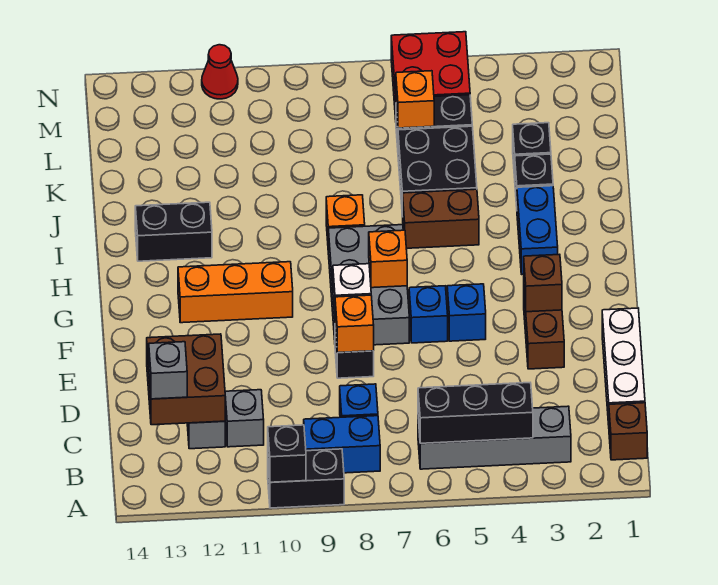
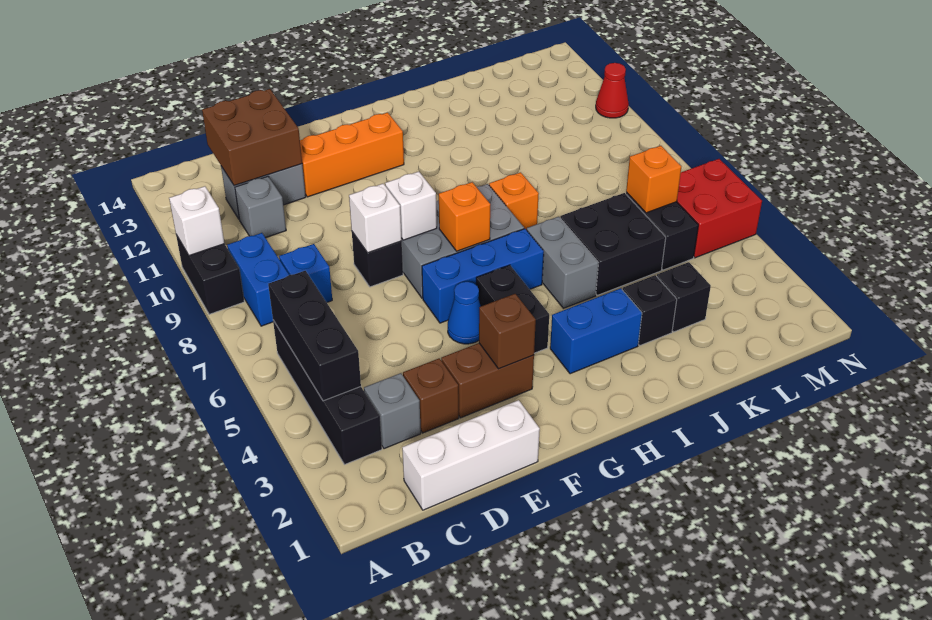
black brick A10 level 2 -> white brick A10 level 2
brown brick B1 level 1 -> brown brick D3 level 1
grey brick B3:B6 level 1 -> black brick B3:B6 level 1
grey brick C13 level 3 -> grey brick C3 level 1
orange brick E8 level 2 -> white brick E8 level 2
blue brick F5 level 1 -> blue cone F5 level 1
blue brick F6 level 1 -> blue brick F6:H6 level 1
orange brick G10:G12 level 1 -> orange brick E12:G12 level 1
brown brick I5:I6 level 1 -> grey brick I5:I6 level 1
black brick I12:I13 level 1 -> black brick G4:G5 level 1

